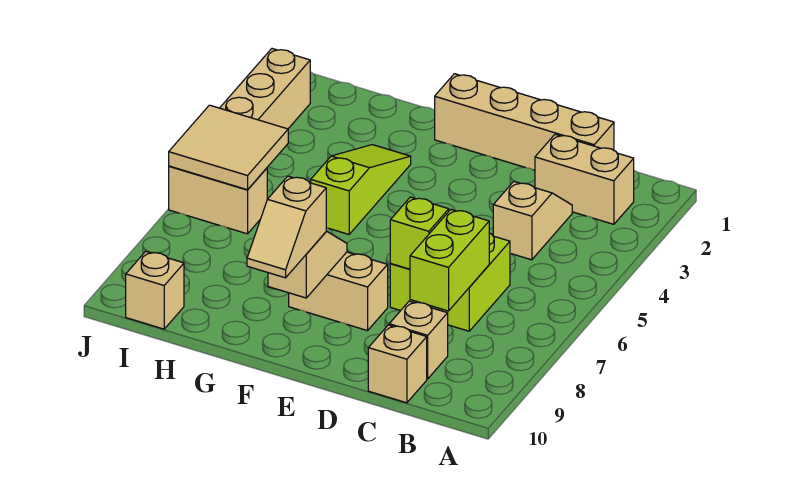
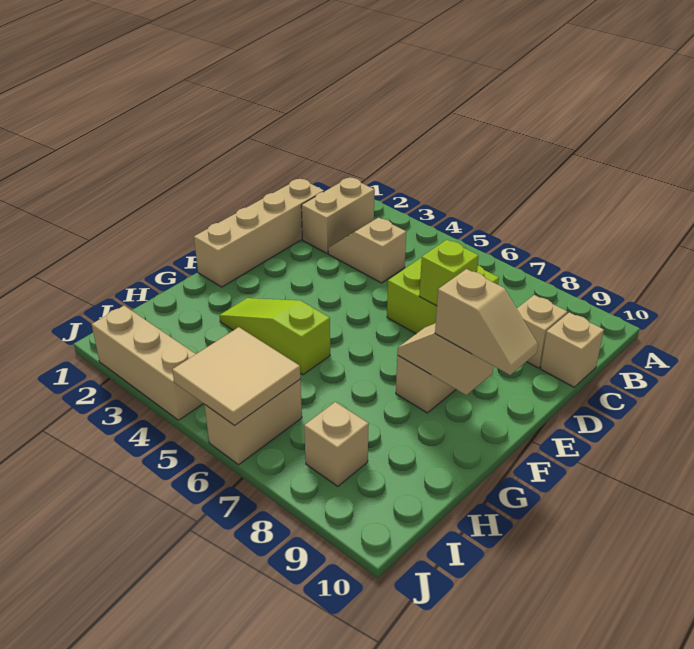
lime brick C7:C8 level 2 -> none
tan brick I10 level 1 -> tan brick I8 level 1

